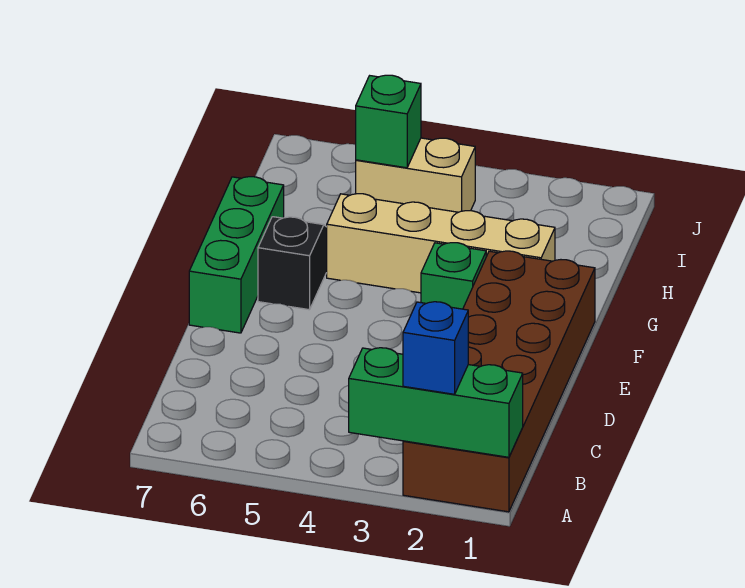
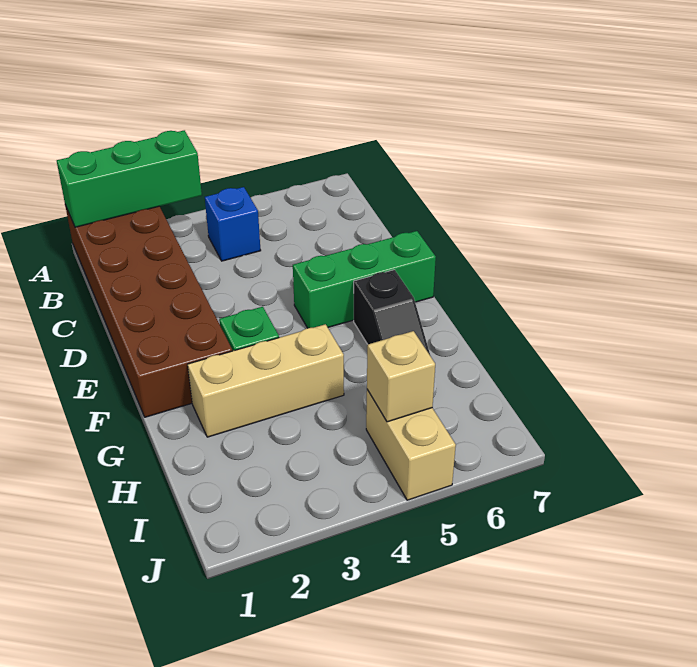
blue brick A2 level 3 -> blue brick B4 level 1
green brick E7:G7 level 1 -> green brick E5:E7 level 1
tan brick G2:G5 level 1 -> tan brick G2:G4 level 1
tan brick I4:I5 level 1 -> tan brick I5:J5 level 1
green brick I5 level 2 -> tan brick I5 level 2

